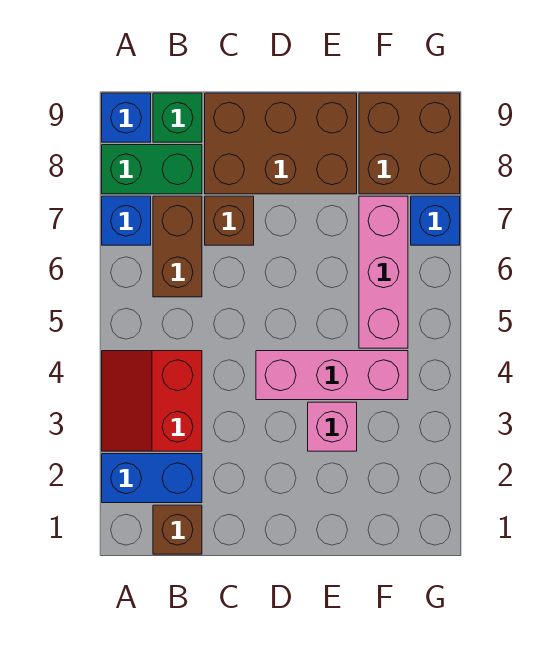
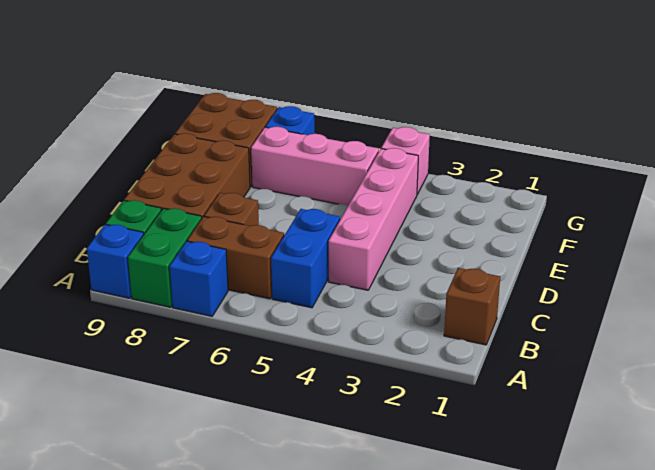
blue brick A2:B2 level 1 -> blue brick B5:C5 level 1
red slope A3:B4 level 1 top B -> none
pink brick D4:F4 level 1 -> pink brick C4:F4 level 1
pink brick E3 level 1 -> pink brick G4 level 1

